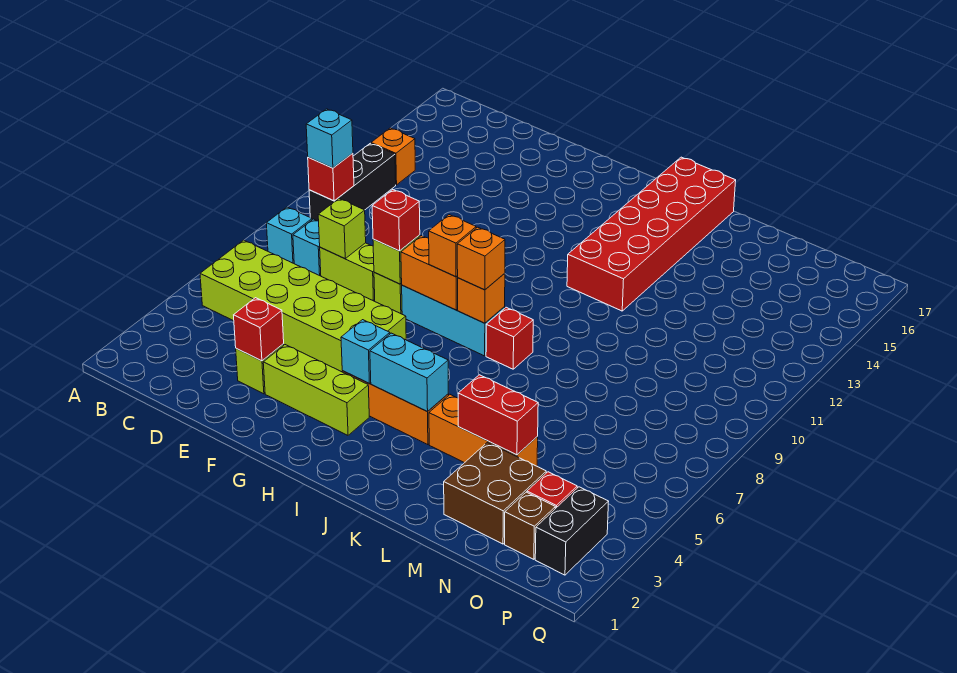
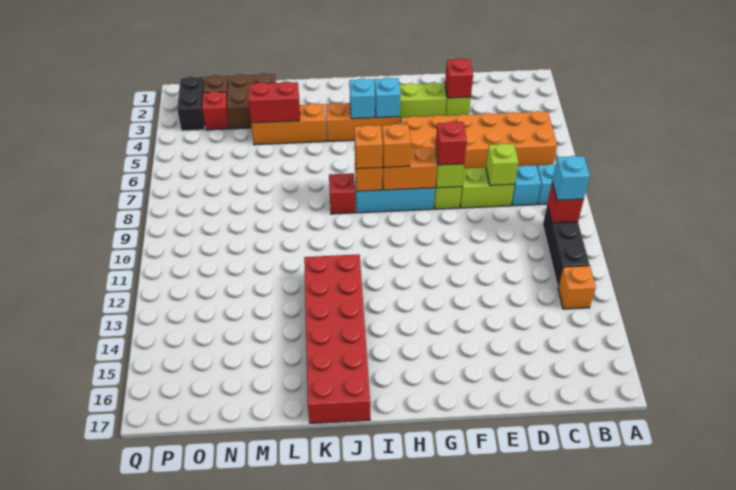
lime brick B5:G6 level 1 -> orange brick B5:G6 level 1
cyan brick I4:J4 level 2 -> cyan brick I4 level 2

